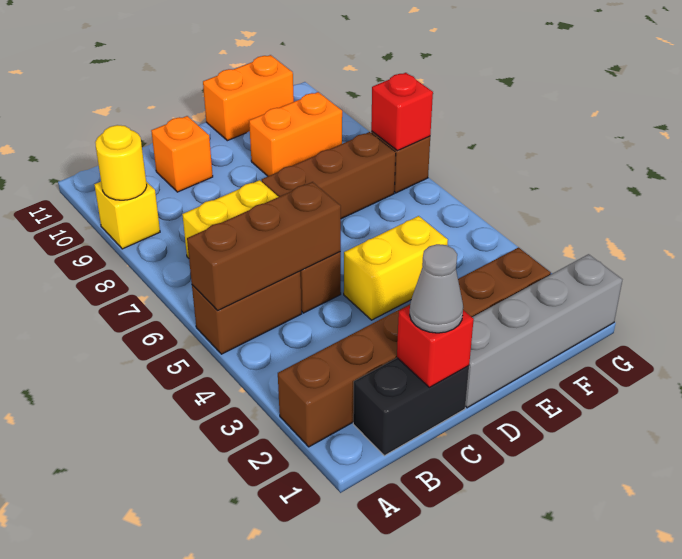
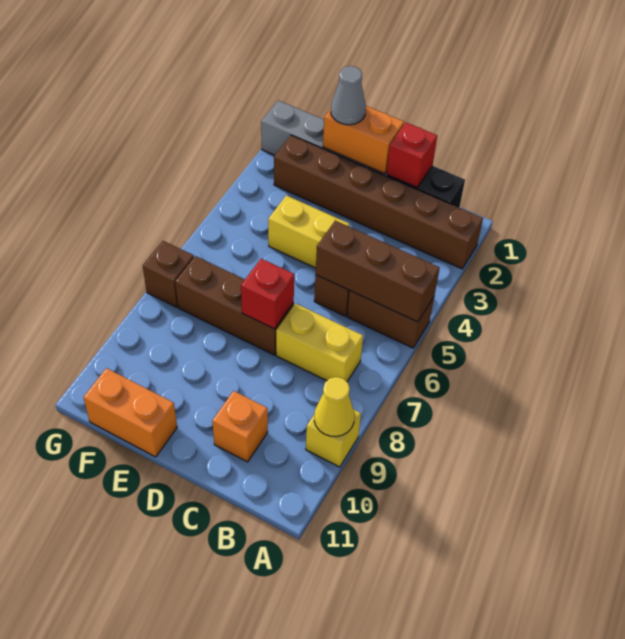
yellow round brick A9 level 2 -> yellow cone A9 level 2
grey cone C1 level 3 -> grey cone E1 level 3
orange brick E9:F9 level 1 -> orange brick D1:E1 level 2
red brick G7 level 2 -> red brick D7 level 2

